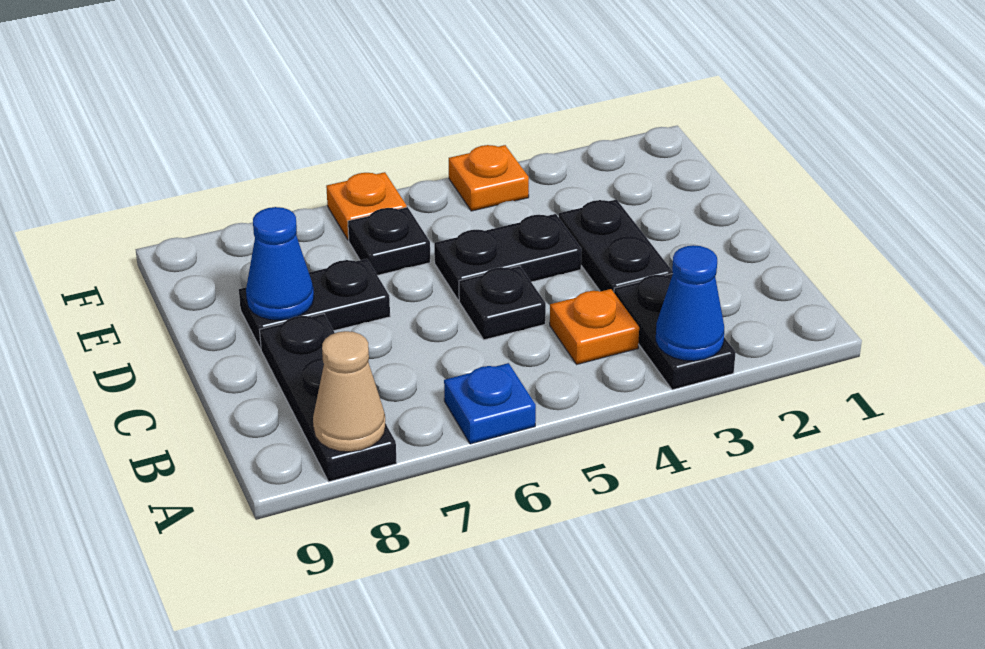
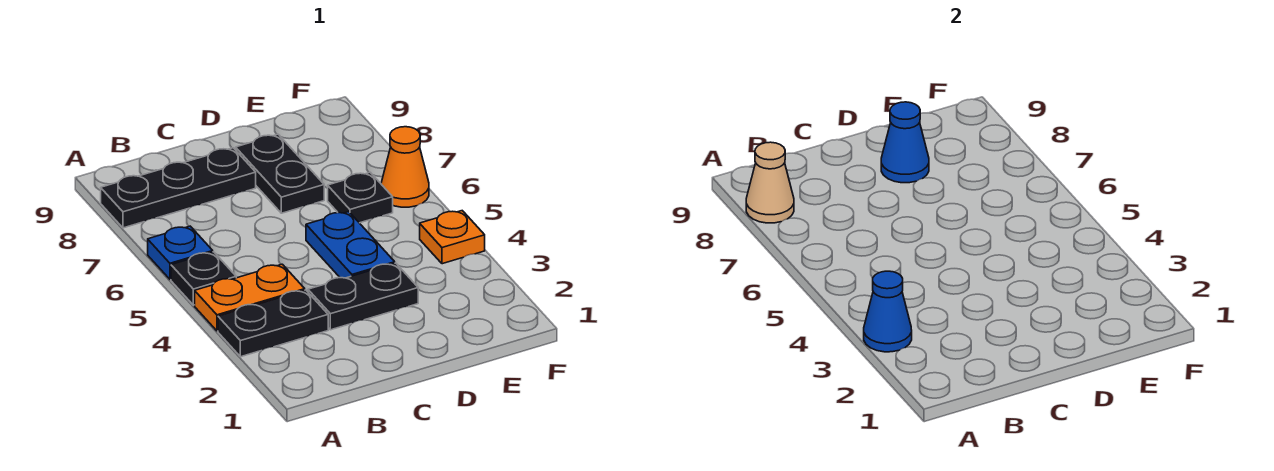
orange plate B4 level 1 -> orange plate A4:B4 level 1
black plate C5 level 1 -> black plate A5 level 1
black plate D4:D5 level 1 -> blue plate D4:D5 level 1
orange plate F6 level 1 -> orange cone F6 level 1

